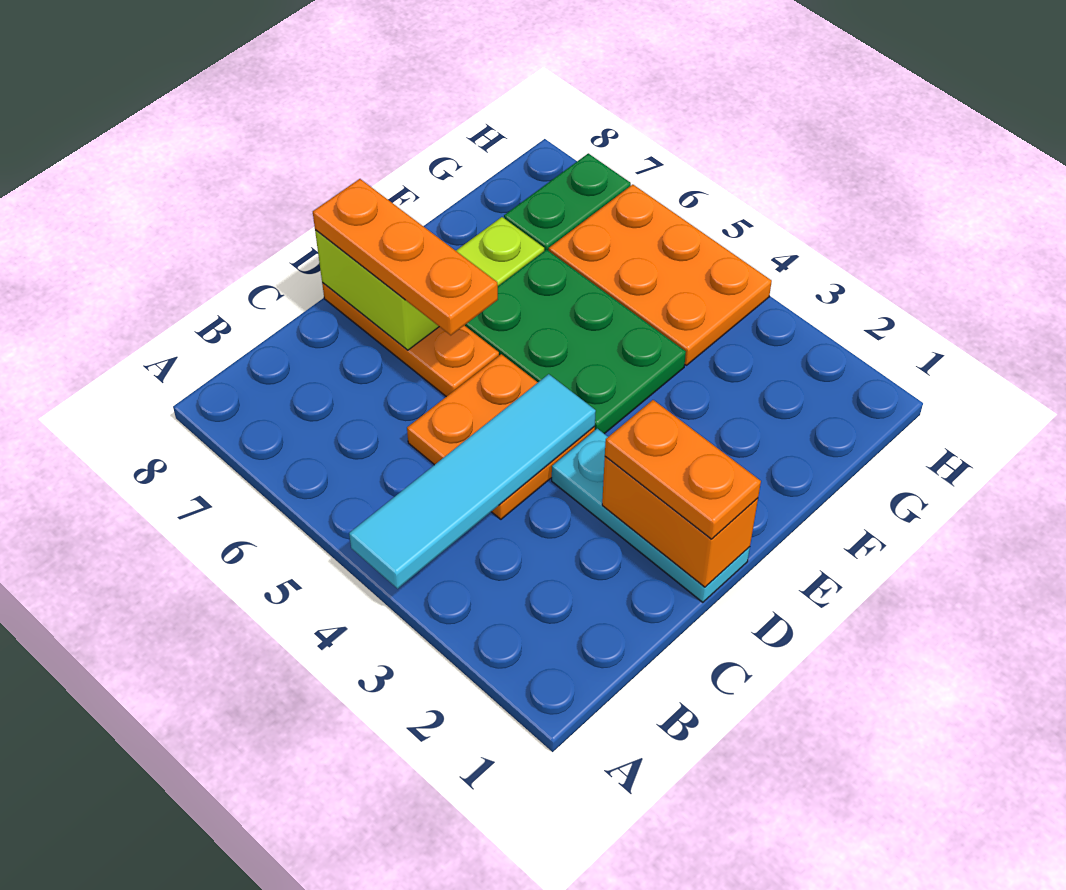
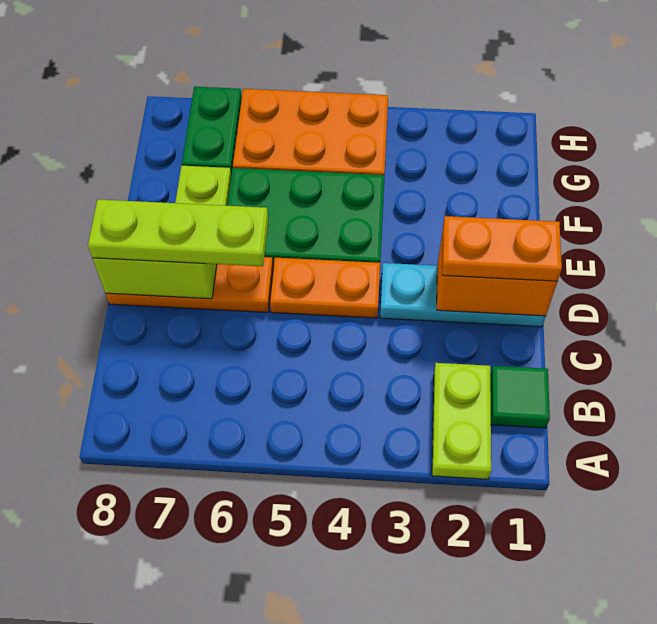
none -> lime plate A2:B2 level 1
cyan tile A4:D4 level 2 -> none
none -> green tile B1 level 1
orange plate C4:D5 level 1 -> orange plate D4:D5 level 1
orange plate D6:D8 level 3 -> lime plate D6:D8 level 3

